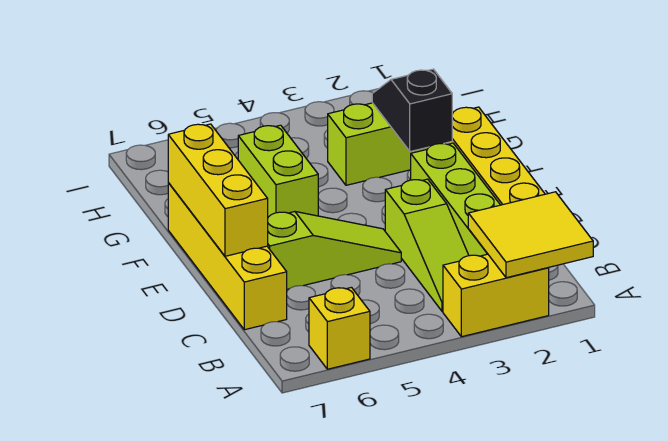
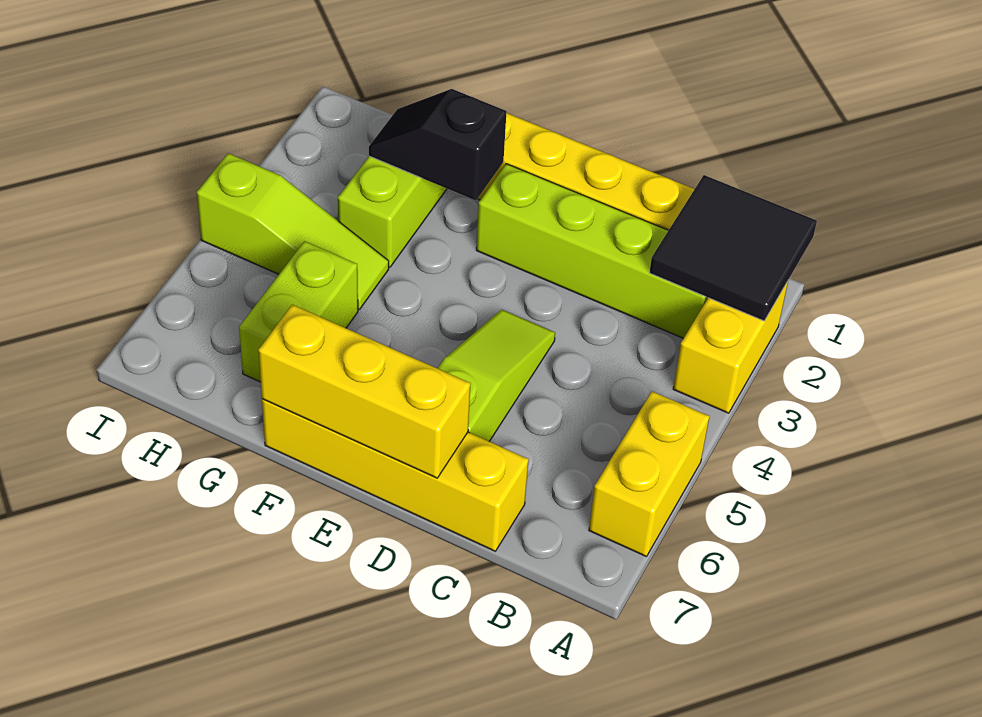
yellow tile A1:B2 level 2 -> black tile A1:B2 level 2
yellow brick A6 level 1 -> yellow brick A5:A6 level 1
lime slope B3:D3 level 1 top D -> lime slope G4:I4 level 1 top I
lime brick F5:G5 level 1 -> lime brick G5:G6 level 1

